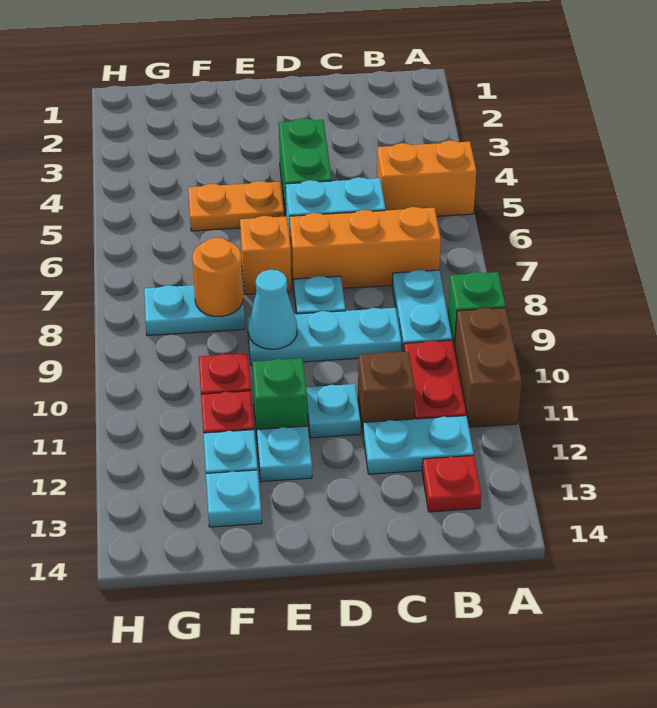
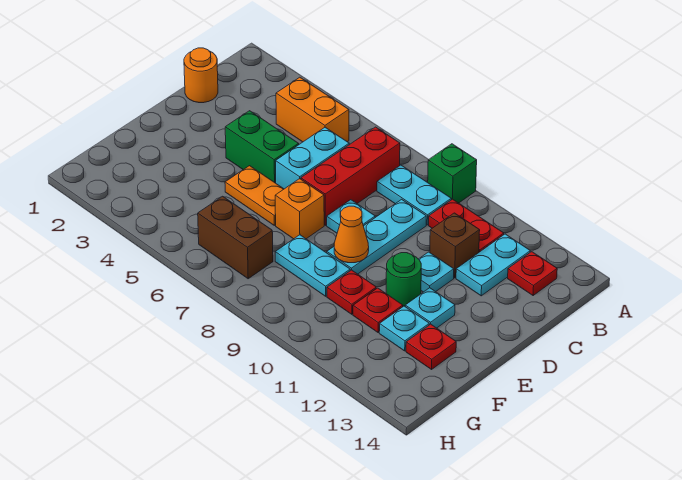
orange brick A5:B5 level 1 -> orange brick B4:B5 level 1
brown brick A10:A11 level 1 -> brown brick G6:G7 level 1
orange brick B7:D7 level 1 -> red brick B7:D7 level 1
orange plate E5:F5 level 1 -> orange plate E5:E6 level 1
cyan cone E9 level 2 -> orange cone E9 level 2
green brick E11 level 1 -> green round brick E11 level 1
cyan plate F8:G8 level 1 -> cyan plate F8:F9 level 1
orange round brick F8 level 2 -> orange round brick C1 level 1
cyan plate F13 level 1 -> red plate F13 level 1

